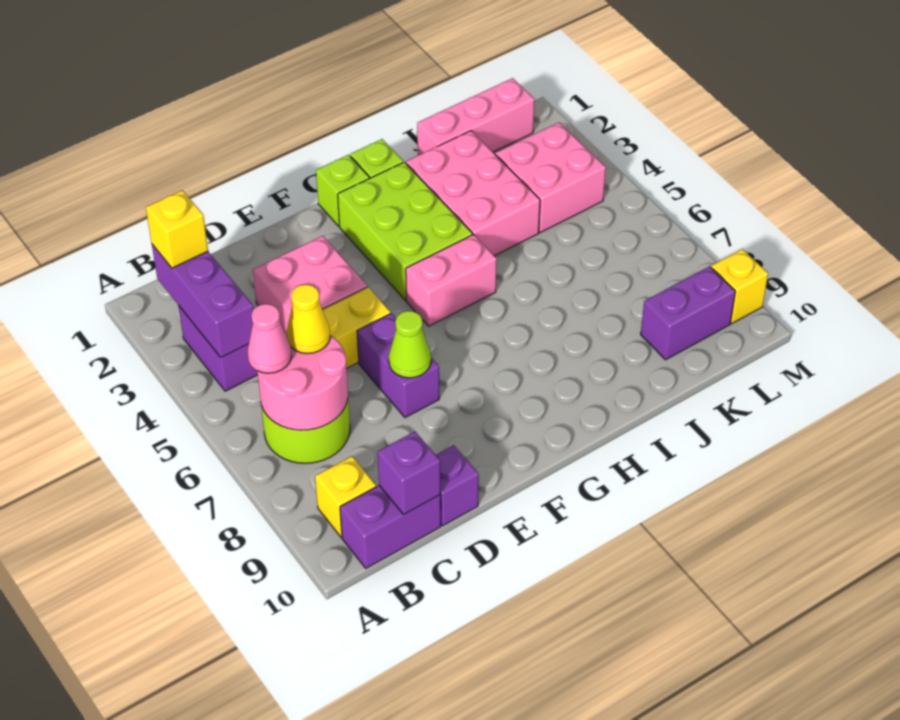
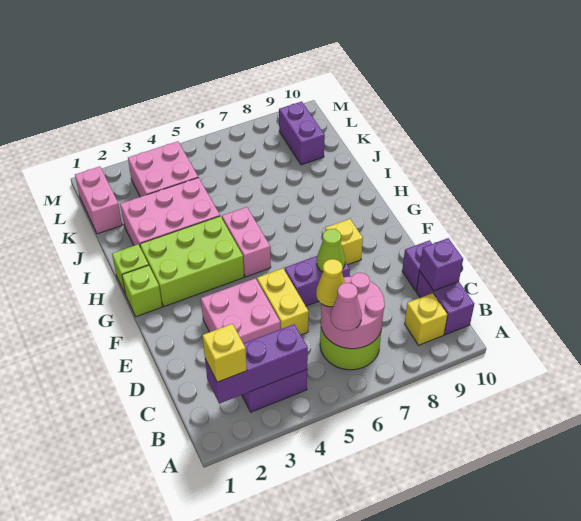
pink brick J1:L1 level 1 -> pink brick K1:L1 level 1
yellow brick M9 level 1 -> yellow brick F8 level 1

